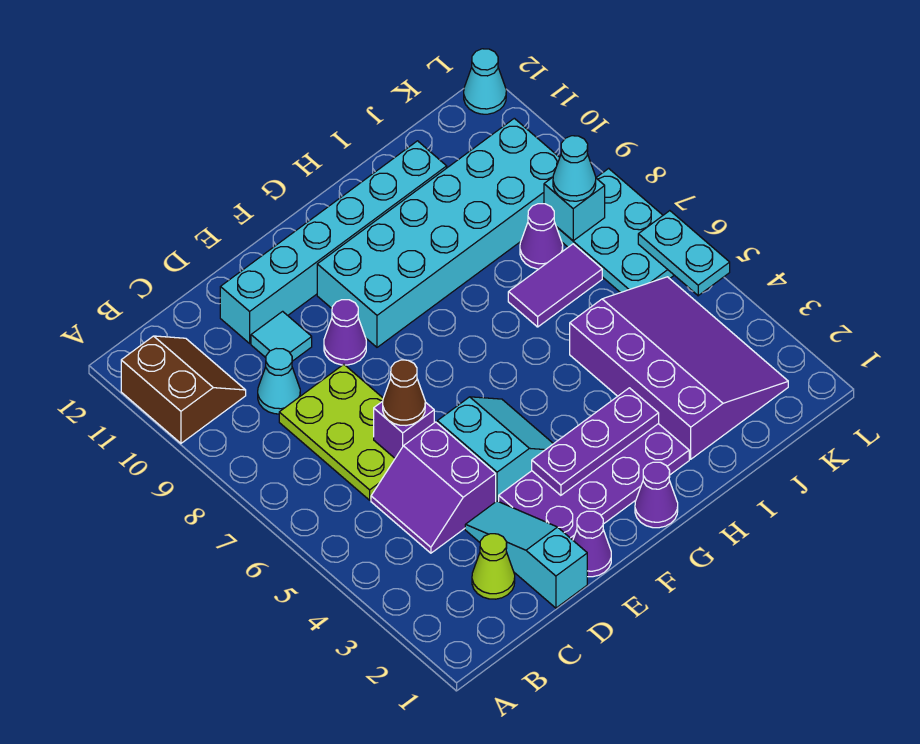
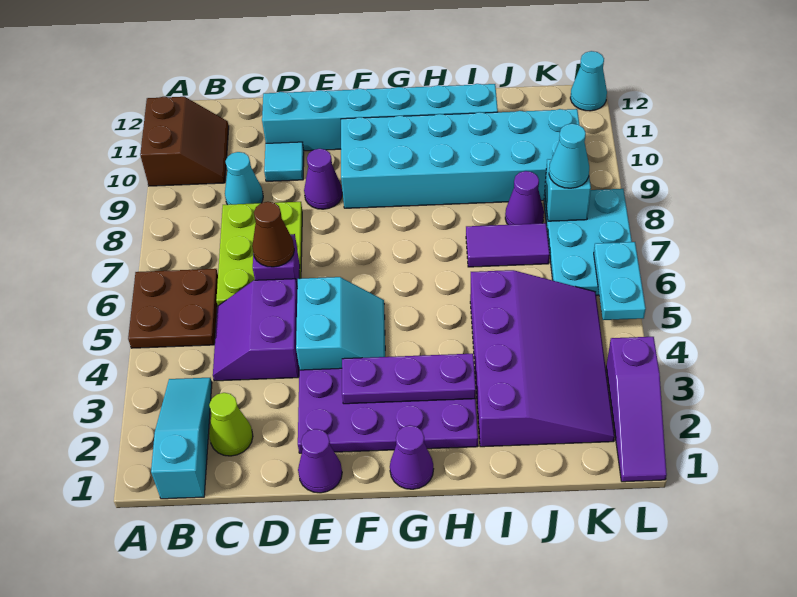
none -> brown plate A5:B6 level 1
cyan slope D1:D3 level 1 top 1 -> cyan slope B1:B3 level 1 top 1
none -> purple slope L1:L3 level 1 top 3

